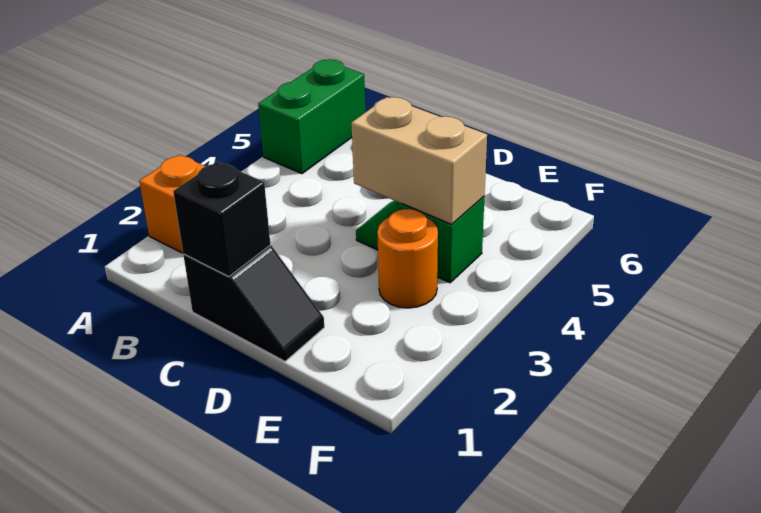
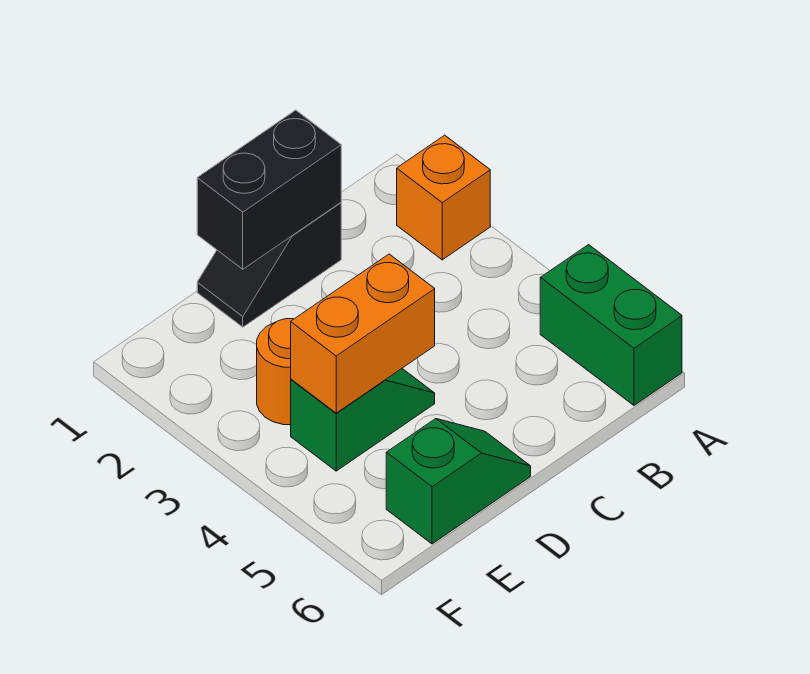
black brick C1 level 2 -> black brick C1:D1 level 2
tan brick D4:E4 level 2 -> orange brick D4:E4 level 2
none -> green slope D6:E6 level 1 top E

